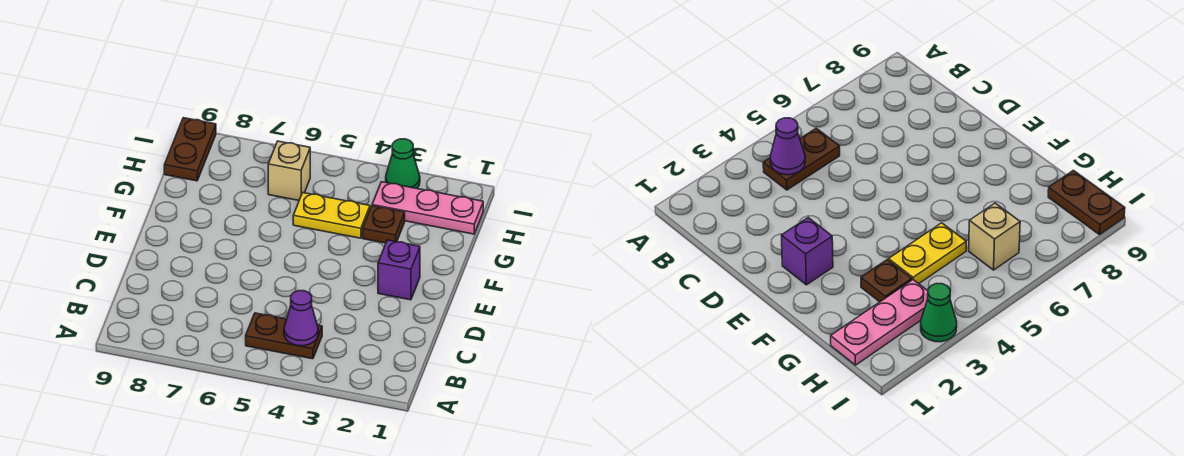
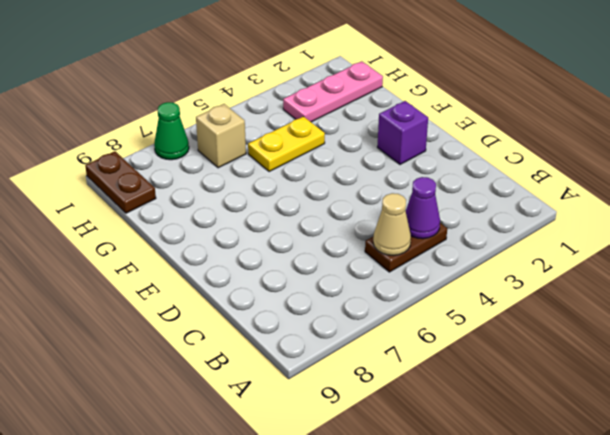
none -> tan cone B5 level 2
brown plate G3 level 1 -> none
green cone I3 level 1 -> green cone I7 level 1

